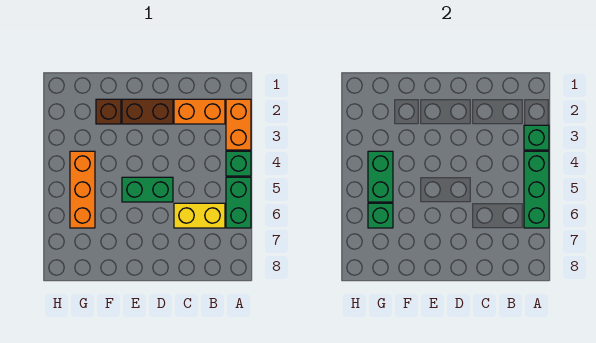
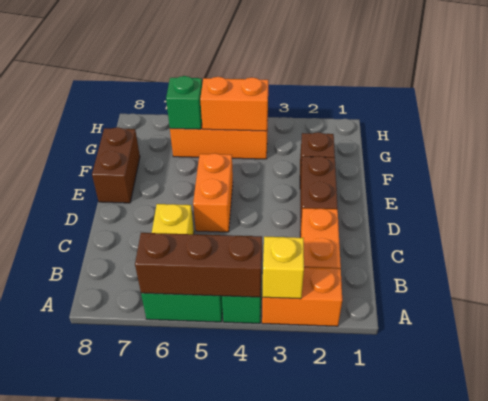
green brick A3 level 2 -> yellow brick A3 level 2
green brick A4:A6 level 2 -> brown brick A4:A6 level 2
green brick D5:E5 level 1 -> orange brick D5:E5 level 1
none -> brown brick E8:F8 level 1
green brick G4:G5 level 2 -> orange brick G4:G5 level 2

